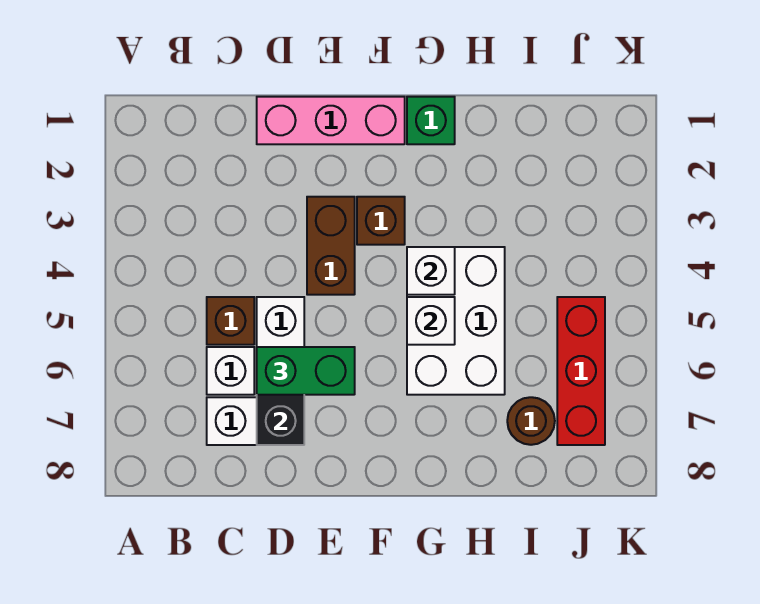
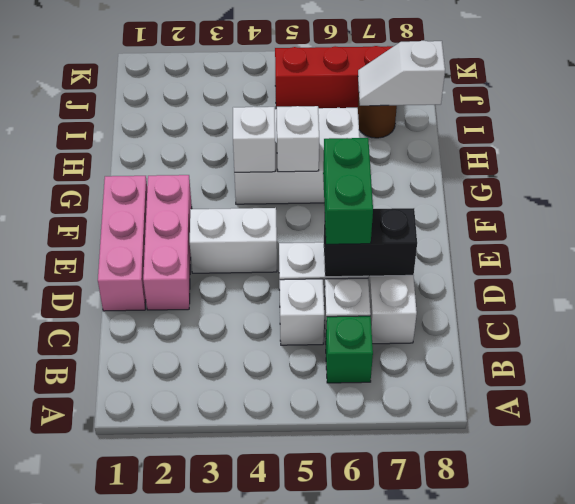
brown brick C5 level 1 -> white brick C5 level 1
none -> pink brick D2:F2 level 1
brown brick E3:E4 level 1 -> white brick E3:E4 level 1
brown brick F3 level 1 -> none
green brick G1 level 1 -> green brick B6 level 1
none -> white slope I7:I8 level 2 top 8

